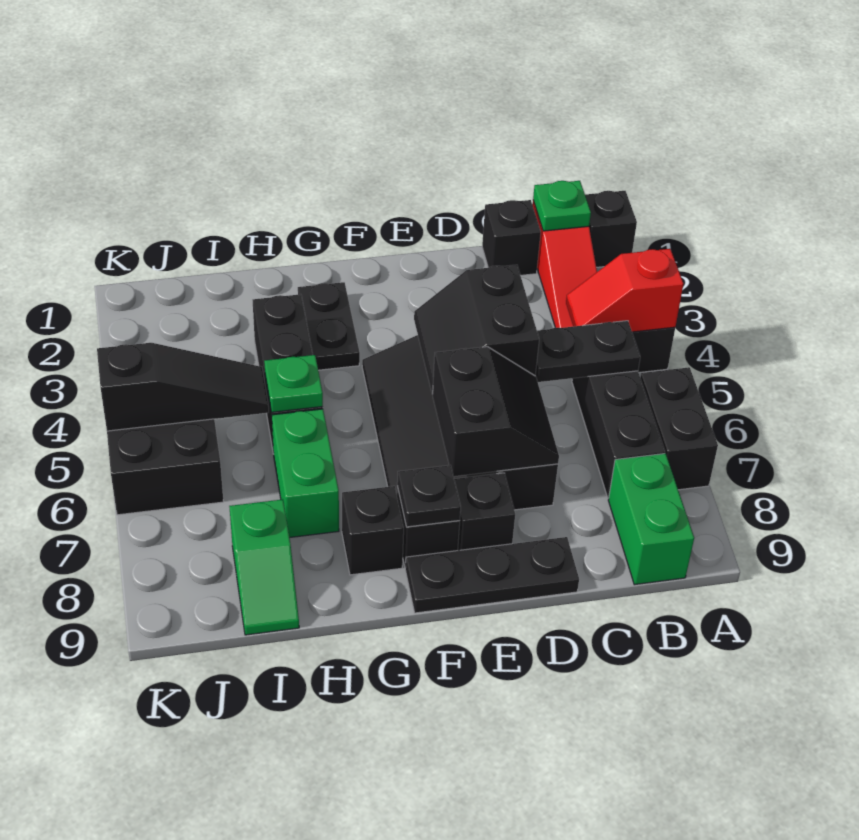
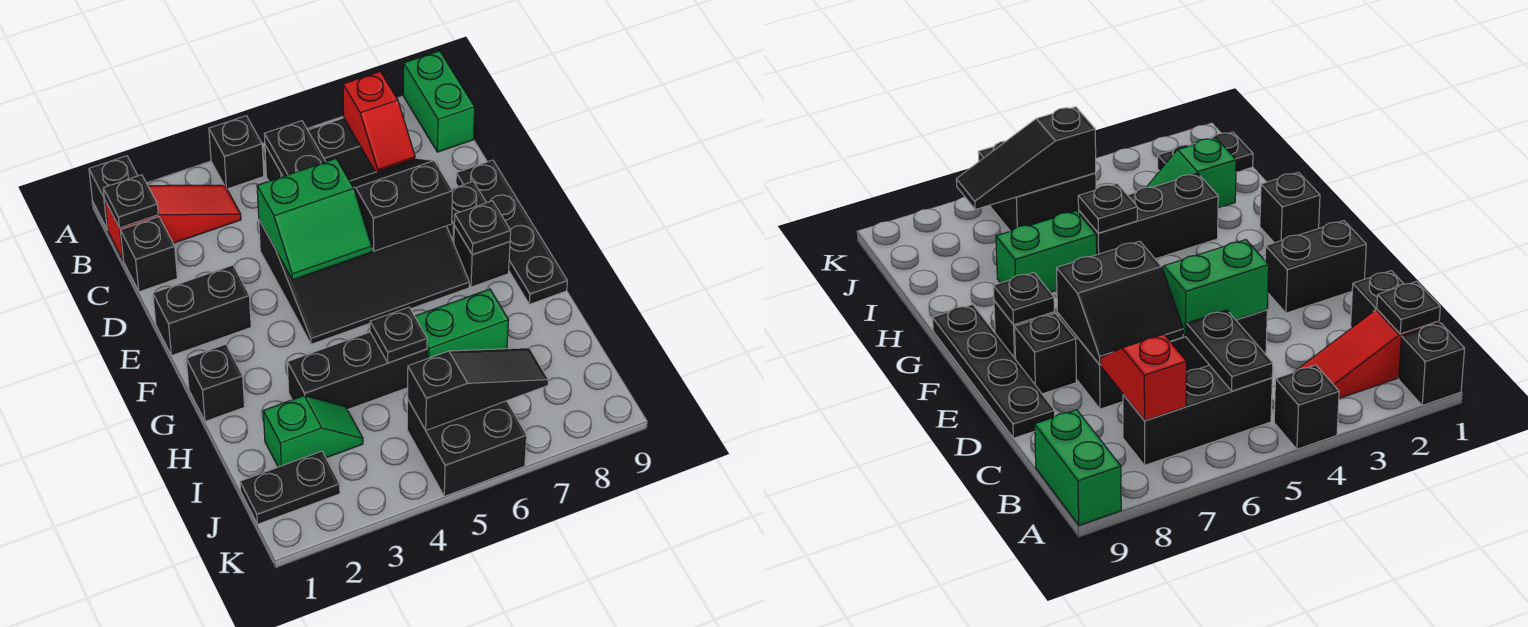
red slope A4:B4 level 2 top A -> red slope B7:C7 level 2 top B
black brick A6:A7 level 1 -> black brick E1:E2 level 1
green plate B1 level 2 -> black plate B1 level 2
green brick B8:B9 level 1 -> green brick A9:B9 level 1
black slope D4:E5 level 2 top D -> green slope D4:E5 level 2 top D
black plate D9:F9 level 1 -> black plate D9:G9 level 1
black plate G2:G3 level 1 -> black plate J1:J2 level 1
black brick G8 level 1 -> black brick G1 level 1
green plate H5 level 2 -> black plate H5 level 2
black slope I5:K5 level 2 top K -> black slope J5:J7 level 2 top 5
green slope I8:I9 level 1 top 8 -> green slope I2:I3 level 1 top 2

